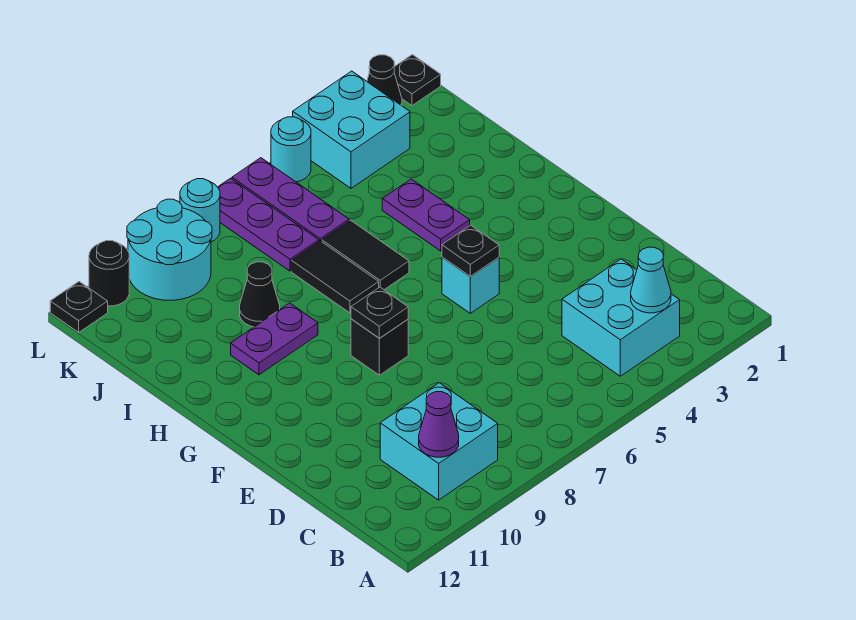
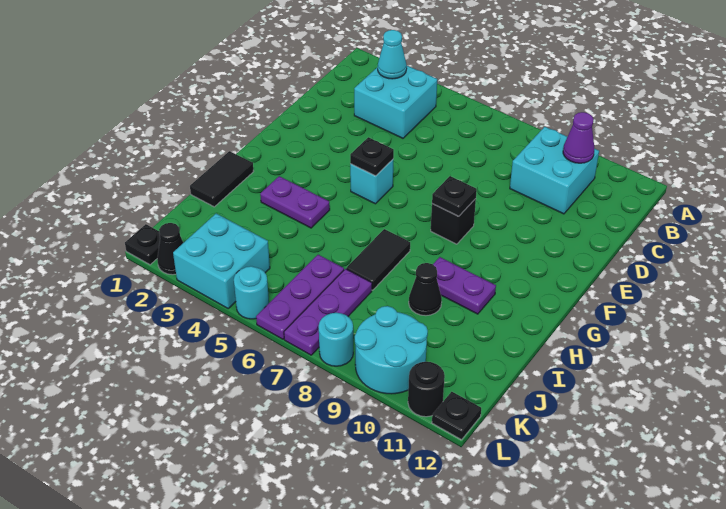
purple plate H4:I4 level 1 -> purple plate H3:H4 level 1
black tile H6:I6 level 1 -> black tile H1:I1 level 1

